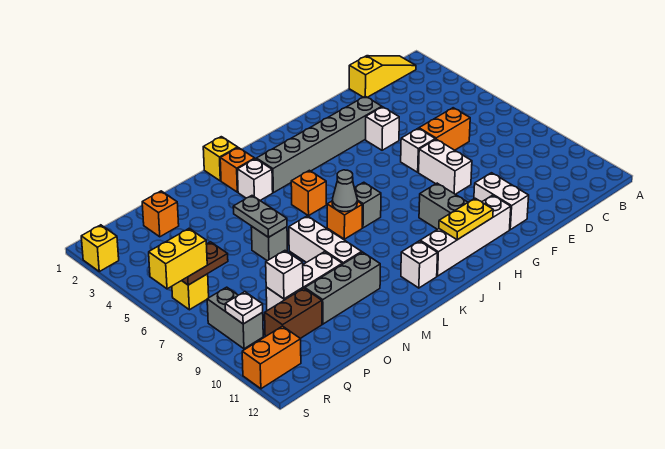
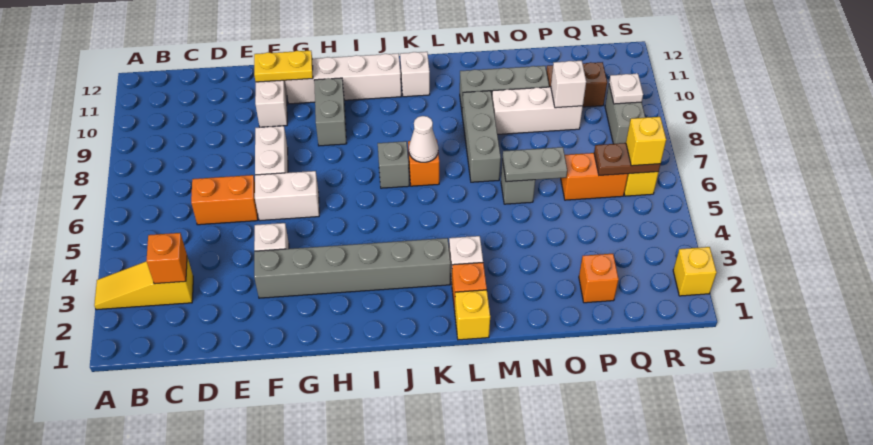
yellow slope B1:D1 level 1 top D -> yellow slope A3:C3 level 1 top C
white brick F6 level 1 -> white brick F6:G6 level 1
yellow plate H11:I11 level 2 -> yellow plate F11:G11 level 2
orange brick K5 level 1 -> orange brick C3 level 2
grey cone K7 level 2 -> white cone K7 level 2
white brick M7:M9 level 1 -> grey brick M7:M9 level 1
grey plate N5:N6 level 2 -> grey plate N6:O6 level 2
yellow brick R6:S6 level 3 -> yellow brick R6 level 3
orange brick R11:S11 level 1 -> orange brick P6:Q6 level 1

